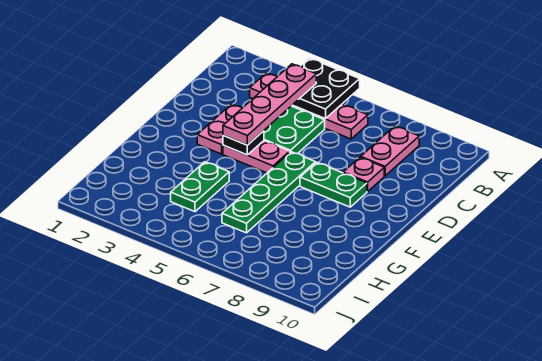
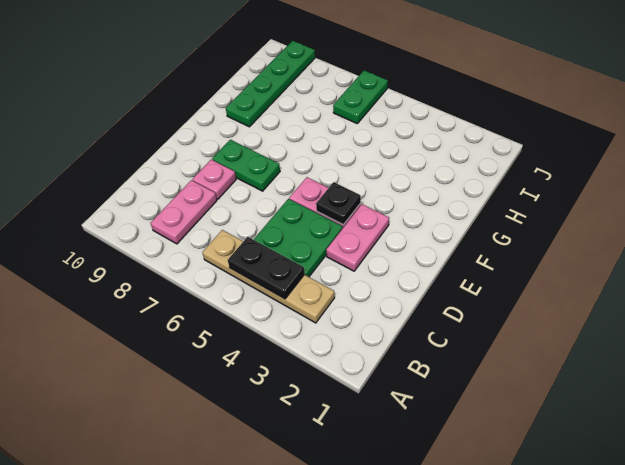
black plate A4:B5 level 2 -> black plate B4:B5 level 2
pink plate B3:B6 level 1 -> tan plate B3:B6 level 1
pink plate B4:E4 level 3 -> none
green plate E6:H6 level 1 -> green plate G9:J9 level 1
green plate G4:H4 level 1 -> green plate I6:J6 level 1

